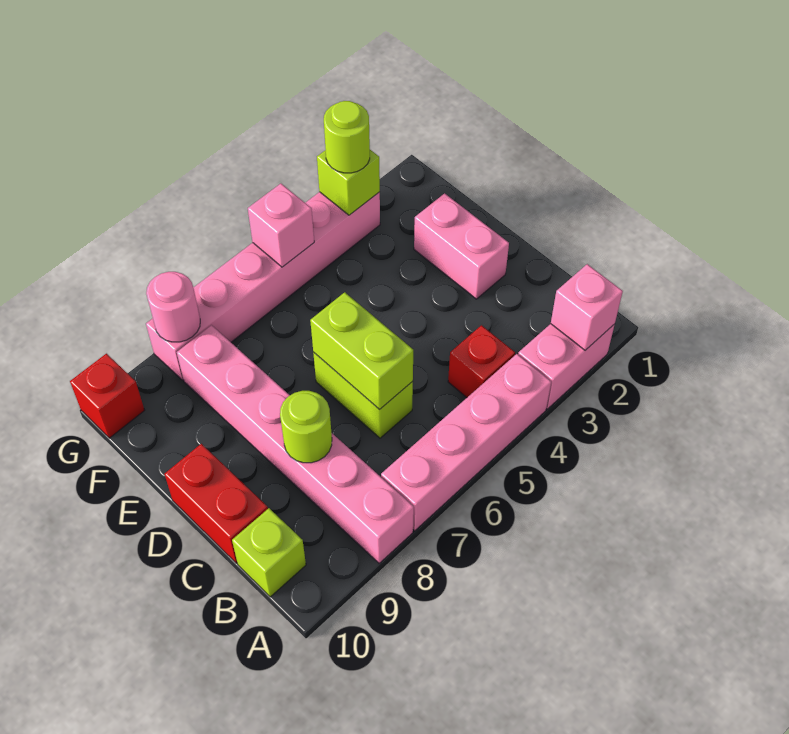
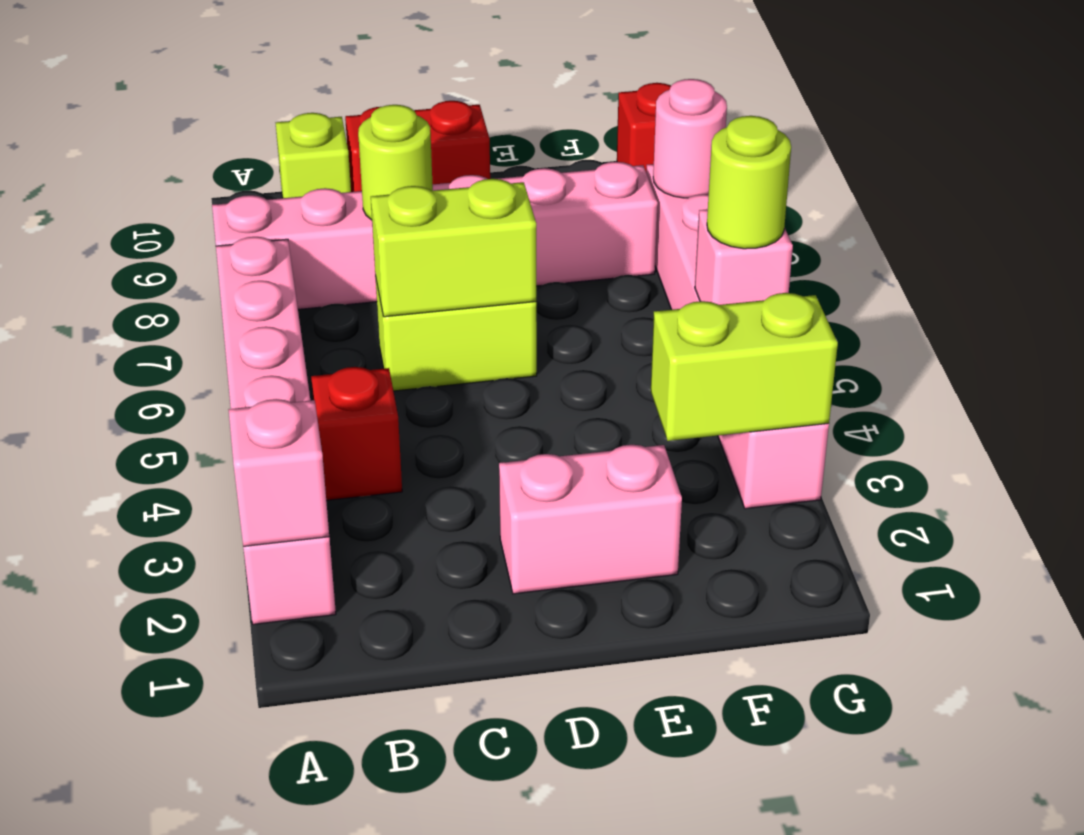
lime brick G3 level 2 -> lime brick F3:G3 level 2
lime round brick G3 level 3 -> lime round brick G5 level 3

